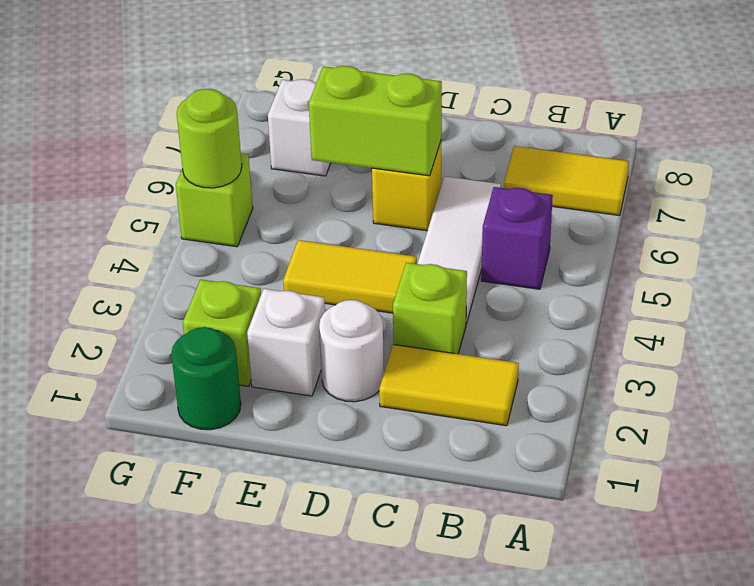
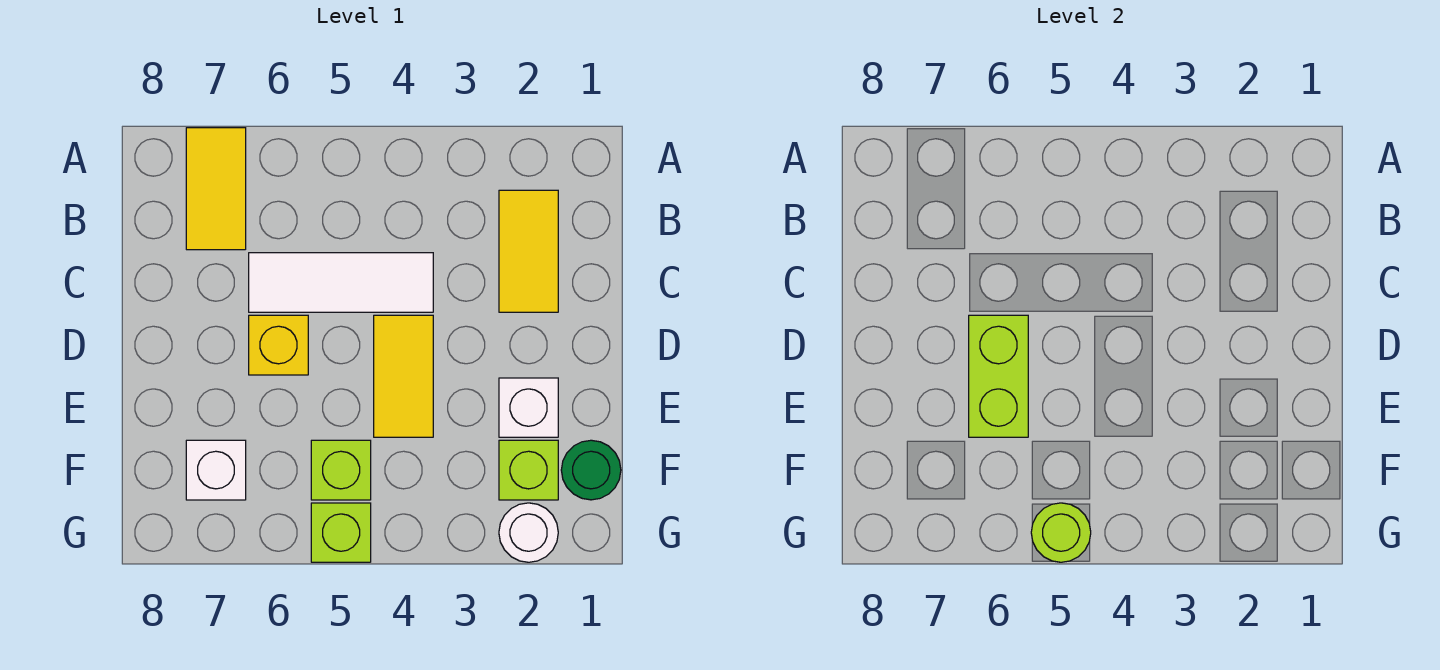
purple brick B5 level 1 -> none
lime brick C3 level 1 -> lime brick F5 level 1
white round brick D2 level 1 -> white round brick G2 level 1

